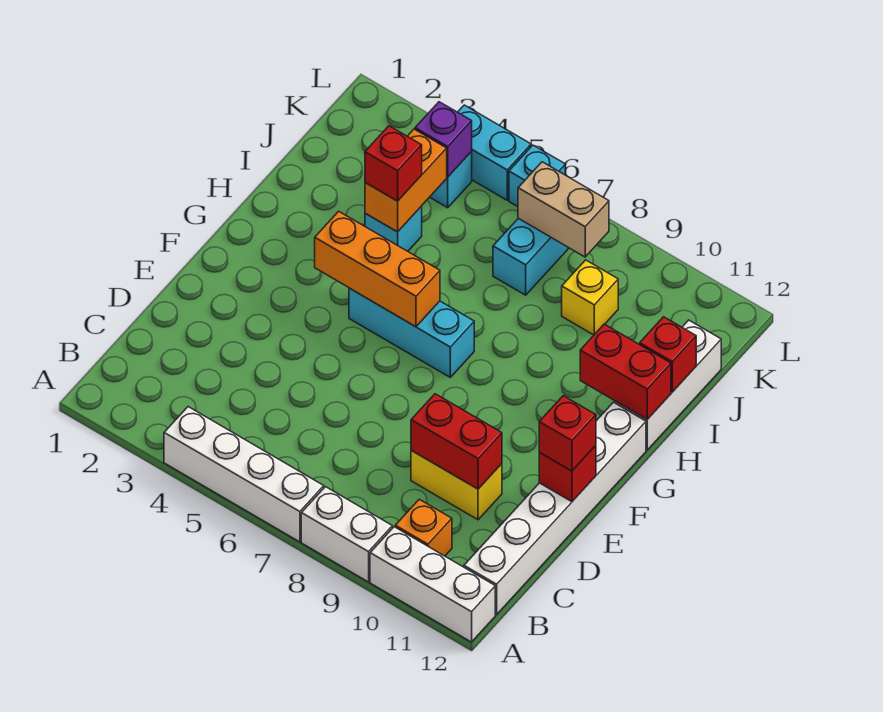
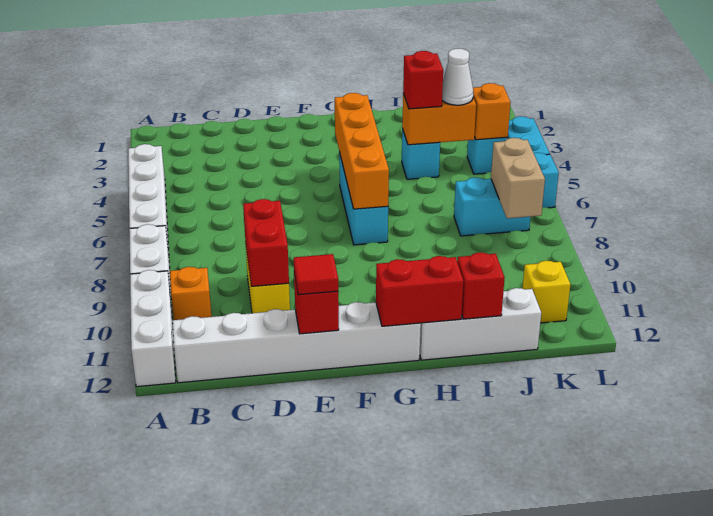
red brick E12 level 3 -> red tile E12 level 3
orange brick G4:G6 level 2 -> orange brick G4:G7 level 2
red brick H11:H12 level 2 -> red brick G12:H12 level 2
none -> white cone J4 level 3
yellow brick J9 level 1 -> yellow brick K11 level 1
purple brick K4 level 2 -> orange brick K4 level 2

